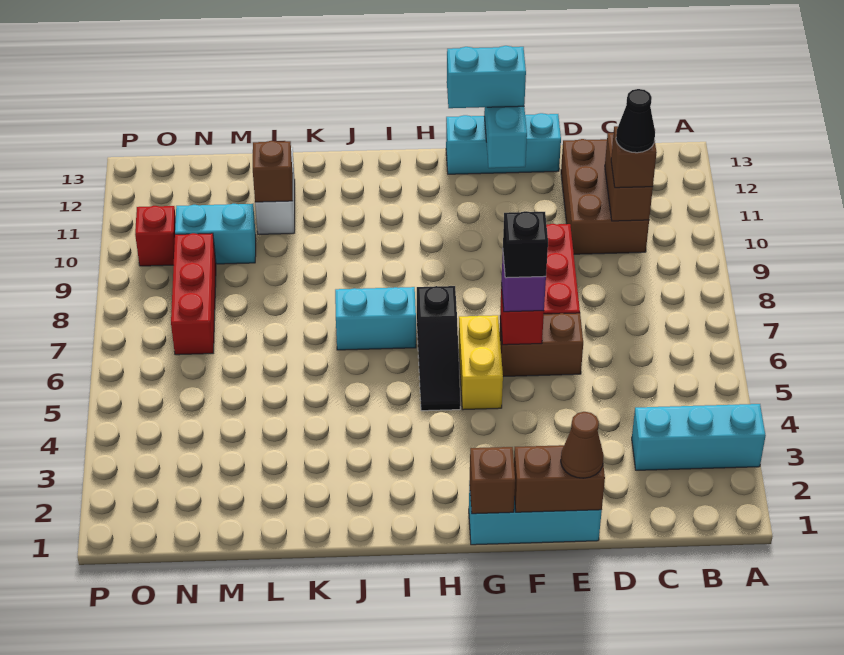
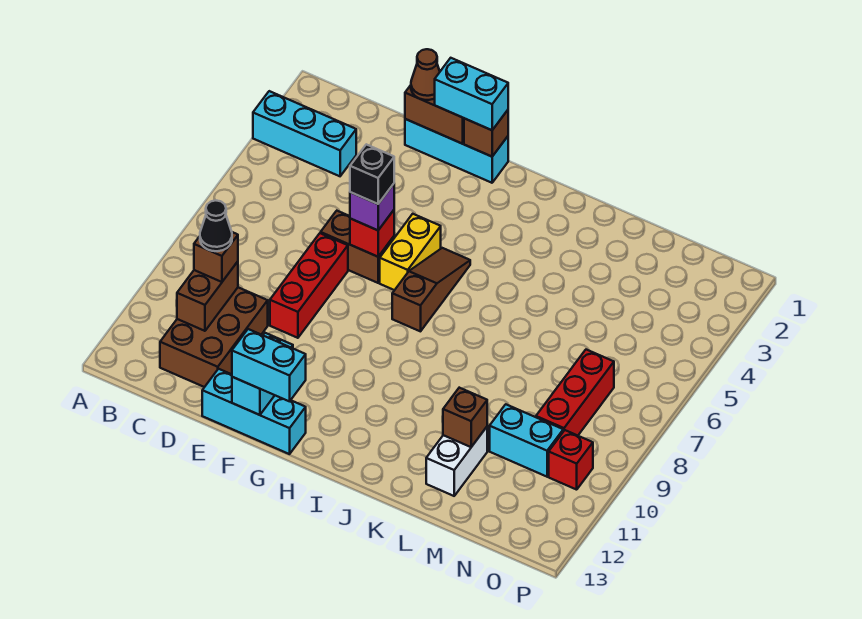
black slope H5:H7 level 1 top 7 -> brown slope H5:H7 level 1 top 7
cyan brick I7:J7 level 1 -> cyan brick F1:G1 level 3

